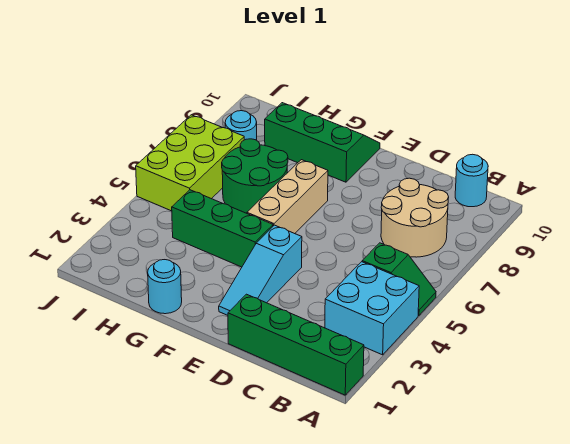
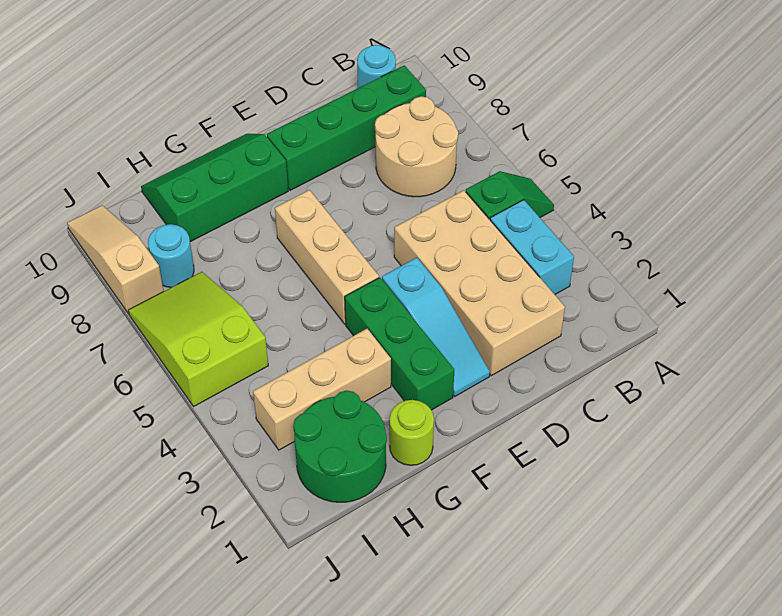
green brick A1:D1 level 1 -> green brick B9:E9 level 1
cyan brick A3:B4 level 1 -> cyan brick B3:B4 level 1
none -> tan brick C2:D5 level 1
green brick F4:H4 level 1 -> green brick F2:F4 level 1
cyan round brick G1 level 1 -> lime round brick G1 level 1
none -> tan brick G3:I3 level 1
green round brick G6:H7 level 1 -> green round brick H1:I2 level 1
lime brick I5:J7 level 1 -> lime slope I5:J7 level 1 top 5
none -> tan slope J8:J10 level 1 top 8

